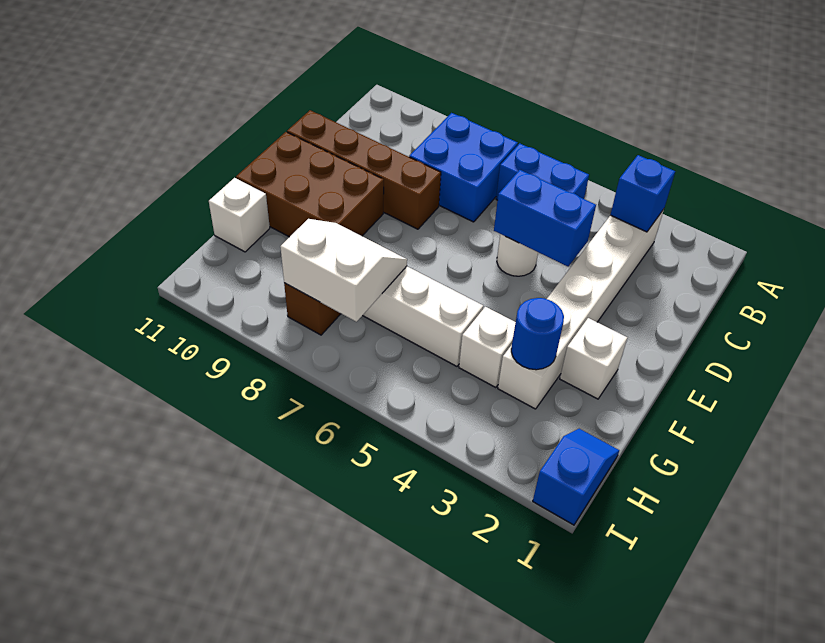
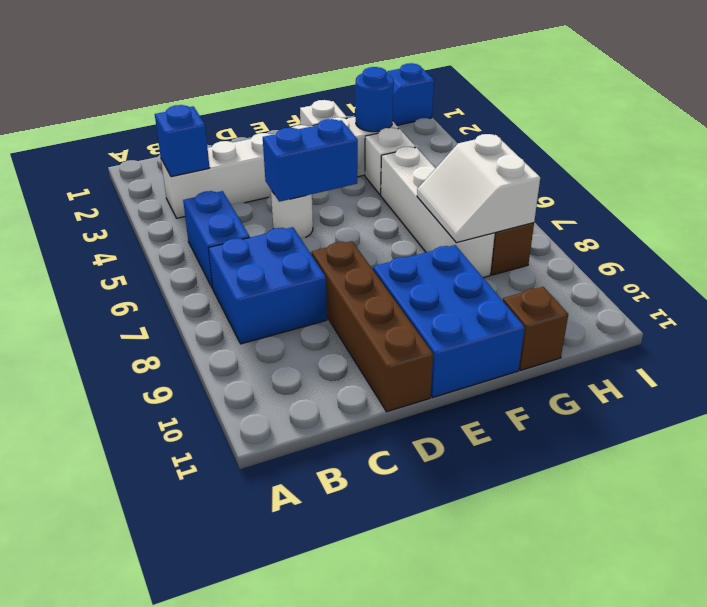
blue brick D4:D5 level 2 -> blue brick D5:E5 level 2
brown brick E9:F11 level 1 -> blue brick E9:F11 level 1
white brick G11 level 1 -> brown brick G11 level 1

